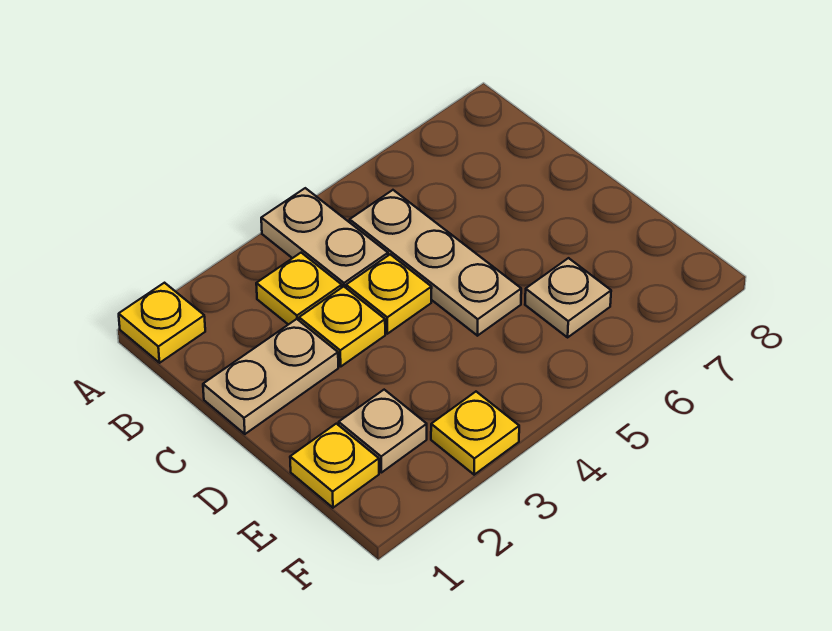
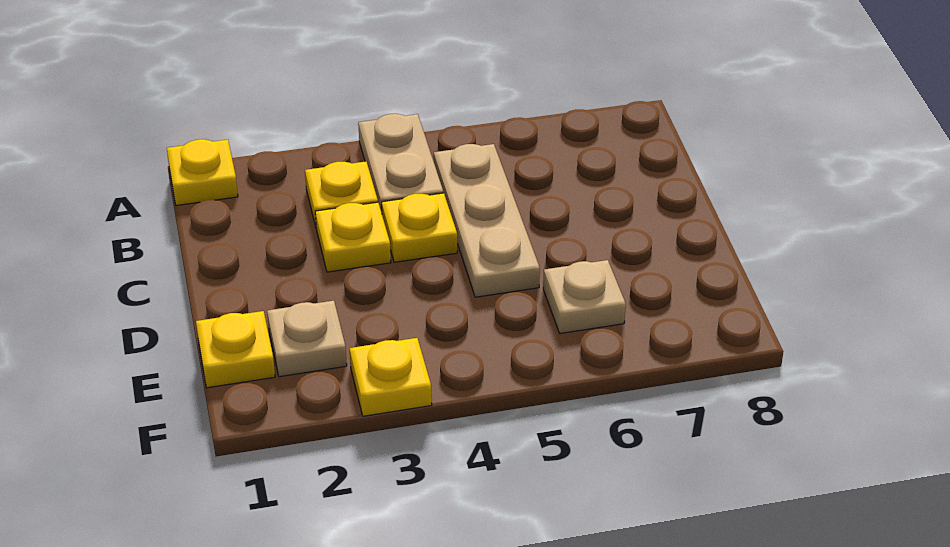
tan plate C1:C2 level 1 -> none

